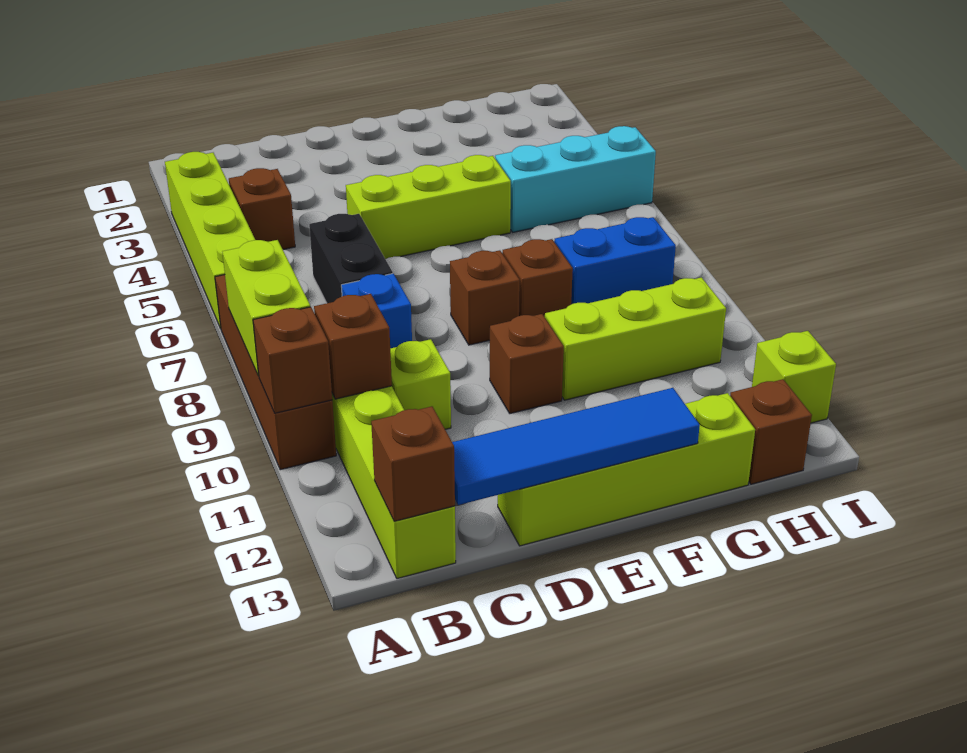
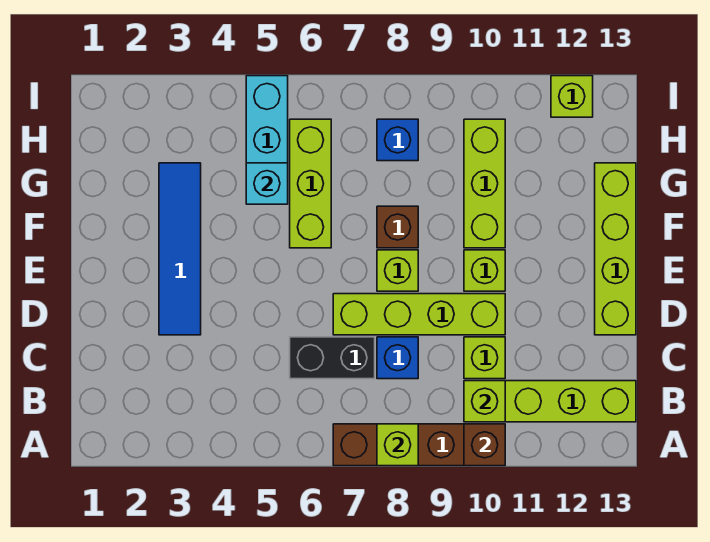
lime brick A3:A6 level 1 -> lime brick D7:D10 level 1
lime brick A8:A9 level 2 -> lime brick A8 level 2
brown brick B4 level 1 -> none
brown brick B10 level 2 -> lime brick B10 level 2
brown brick B13 level 2 -> none
blue tile C13:F13 level 2 -> blue tile D3:G3 level 1
lime brick D5:F5 level 1 -> lime brick F6:H6 level 1
brown brick E8 level 1 -> lime brick E8 level 1
brown brick E10 level 1 -> lime brick E10 level 1
none -> cyan brick G5 level 2
blue brick G8:H8 level 1 -> blue brick H8 level 1
brown brick H13 level 1 -> none

